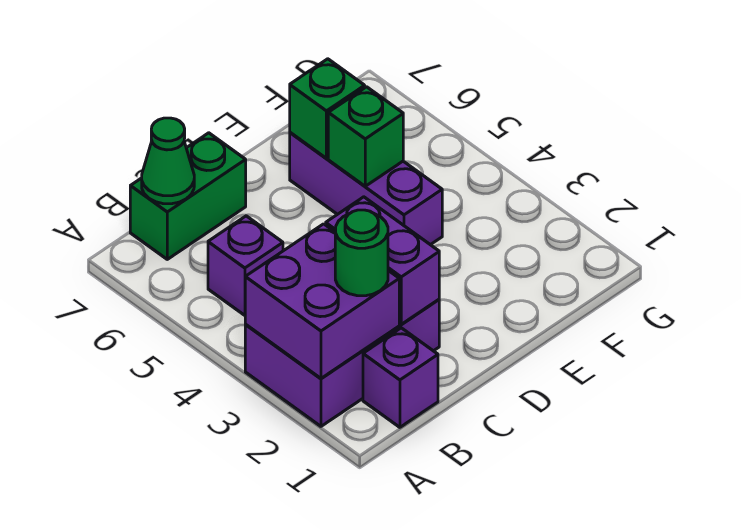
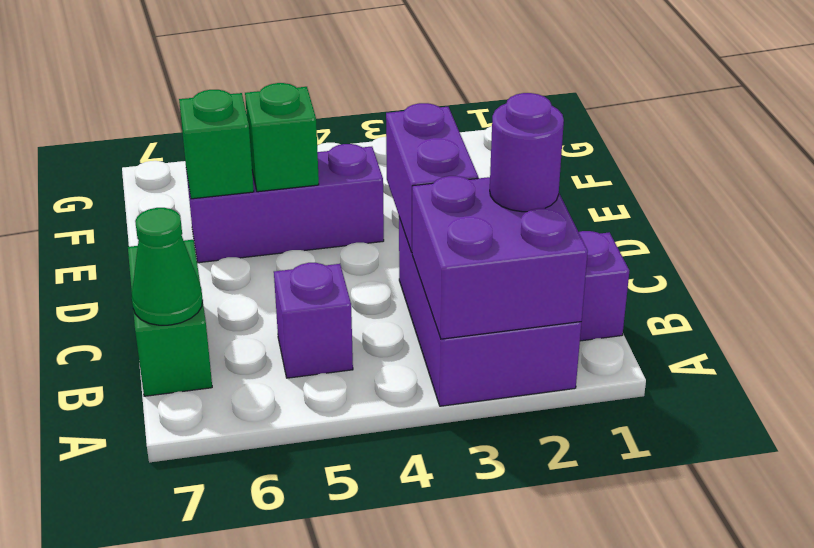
green round brick B2 level 3 -> purple round brick B2 level 3
purple brick C2:C3 level 2 -> purple brick C3:D3 level 2

